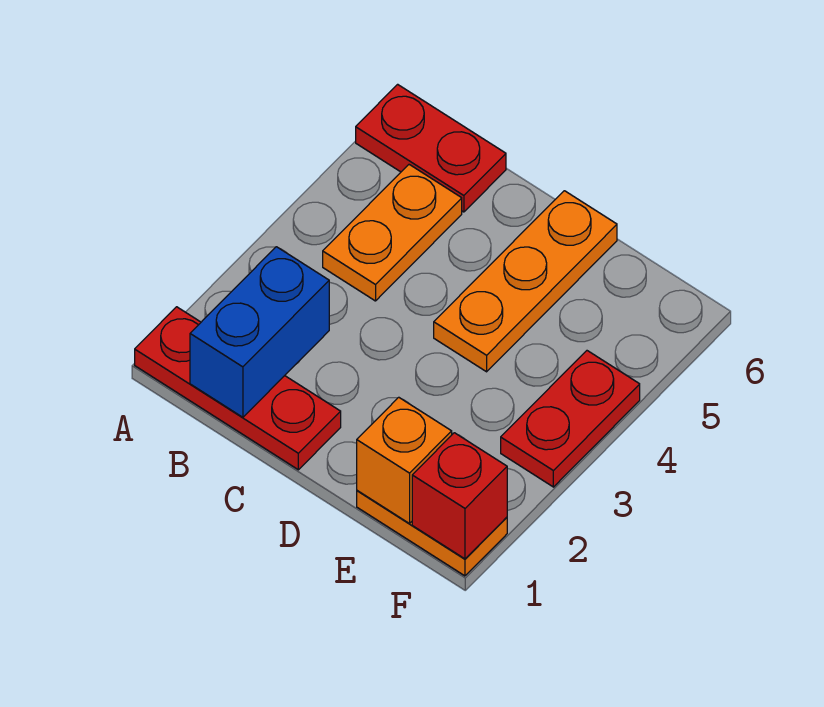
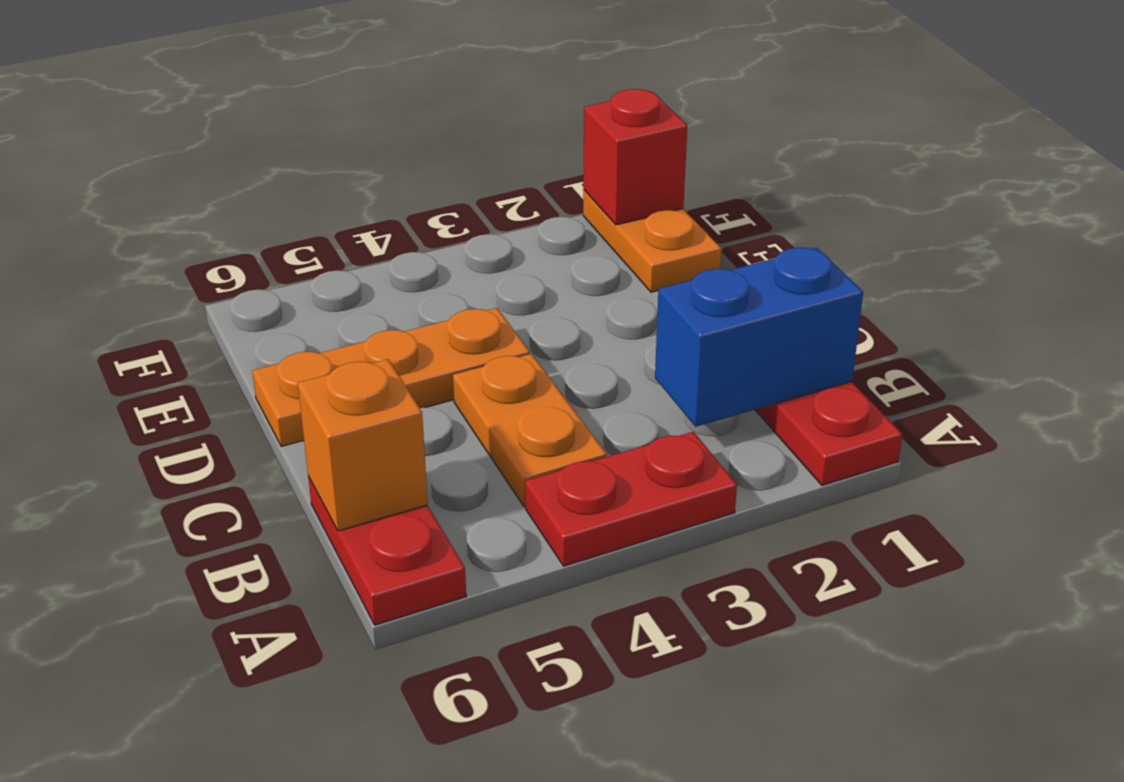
orange plate B4:B5 level 1 -> orange plate B4:C4 level 1
orange brick E1 level 2 -> orange brick B6 level 2
red plate F3:F4 level 1 -> red plate A3:A4 level 1

